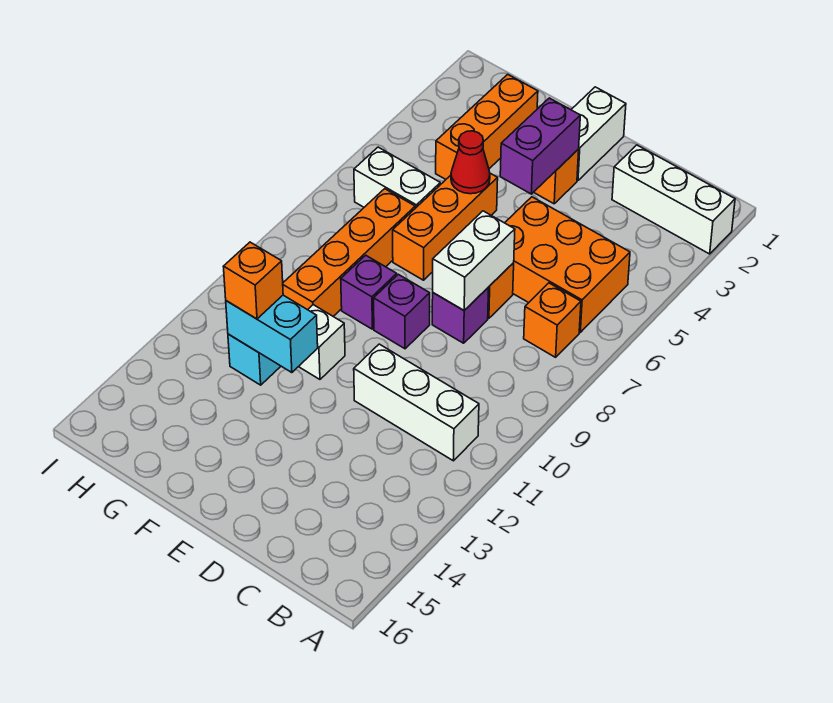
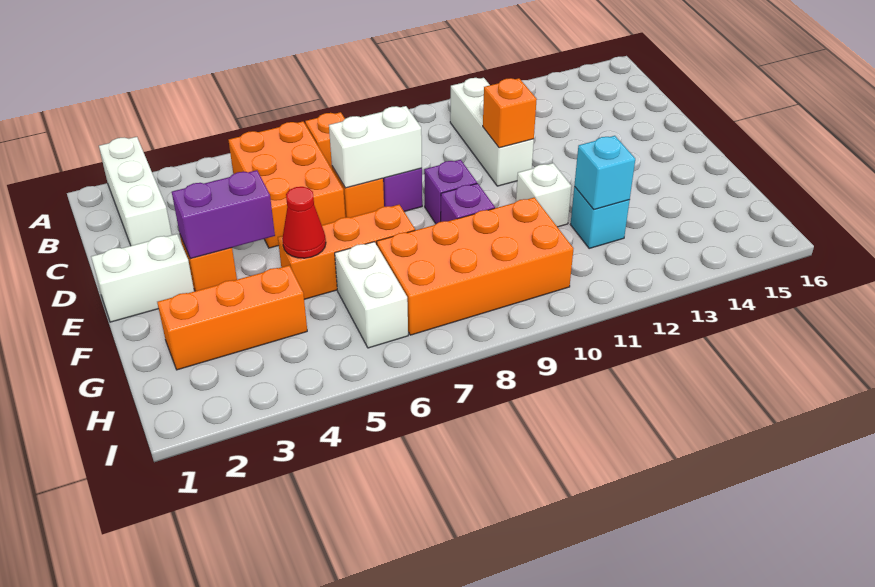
cyan brick F12:G12 level 2 -> cyan brick G12 level 2
orange brick G7:G10 level 1 -> orange brick G7:H10 level 1
orange brick G12 level 3 -> orange brick D11 level 2

